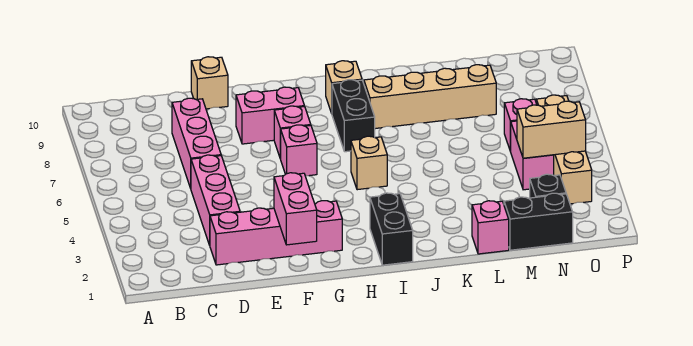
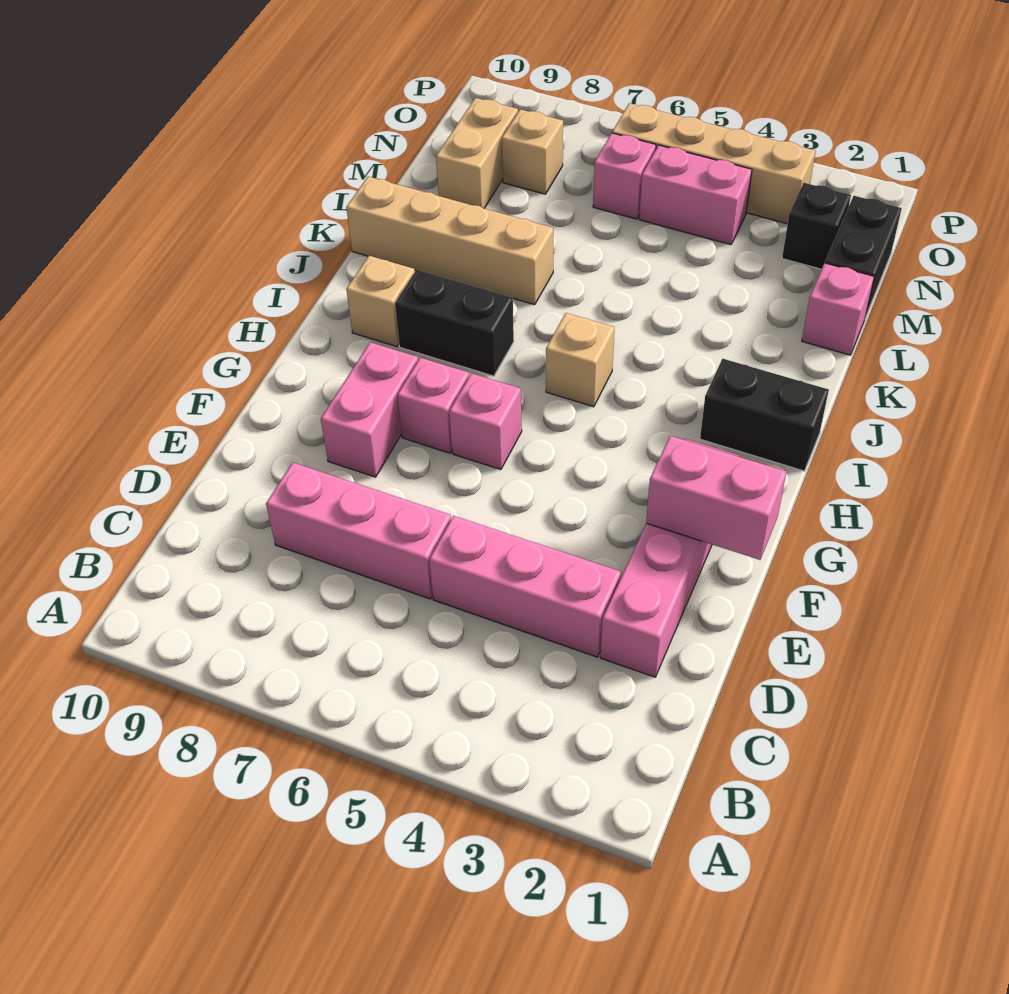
tan brick E10 level 1 -> tan brick N8 level 1
tan brick J8:M8 level 1 -> tan brick K7:K10 level 1
tan brick N4:O4 level 2 -> tan brick M9:N9 level 1

